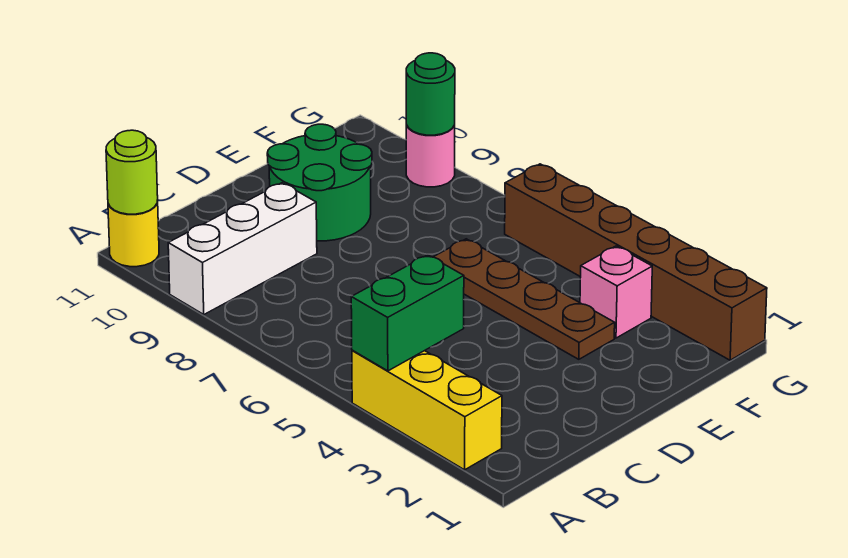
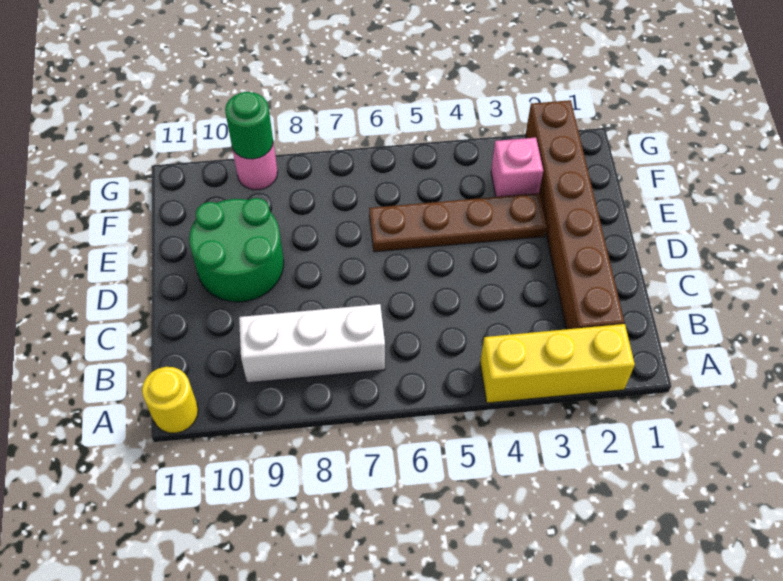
green brick A4:B4 level 2 -> none
white brick A9:C9 level 1 -> white brick B7:B9 level 1
lime round brick A11 level 2 -> none
brown brick G1:G6 level 1 -> brown brick B2:G2 level 1

